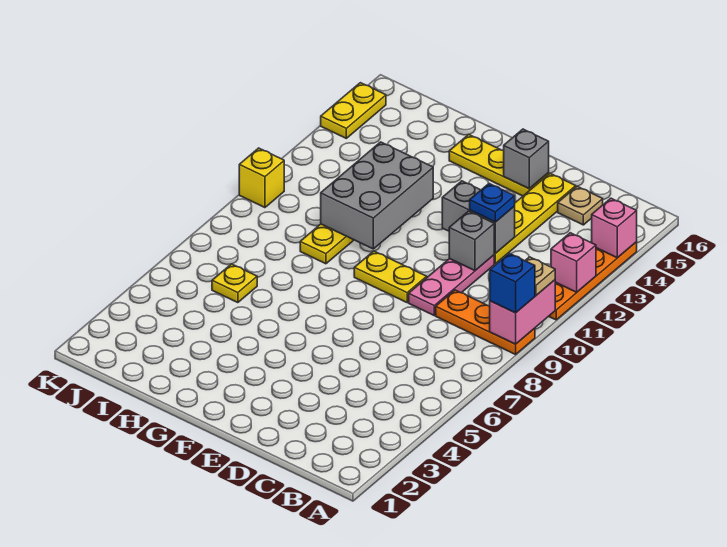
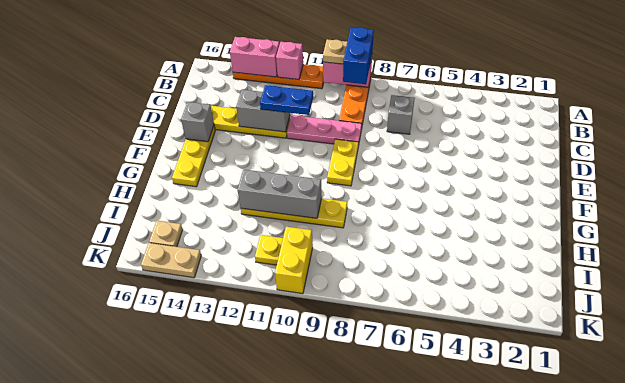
blue brick A9 level 3 -> blue brick A9:B9 level 3
pink brick A14 level 2 -> pink brick A13:A14 level 2
tan plate C15 level 1 -> tan plate J15 level 1
grey brick D11 level 2 -> grey brick C7 level 1
grey brick D12:E12 level 2 -> grey brick D12:D13 level 2
blue plate D12 level 3 -> blue plate D11:D12 level 3
grey brick G10:H12 level 2 -> grey brick H10:H12 level 2
yellow plate I6 level 1 -> yellow plate J11 level 1
yellow brick K10 level 1 -> yellow brick J10:K10 level 1
yellow plate K14:K15 level 1 -> tan plate K14:K15 level 1

